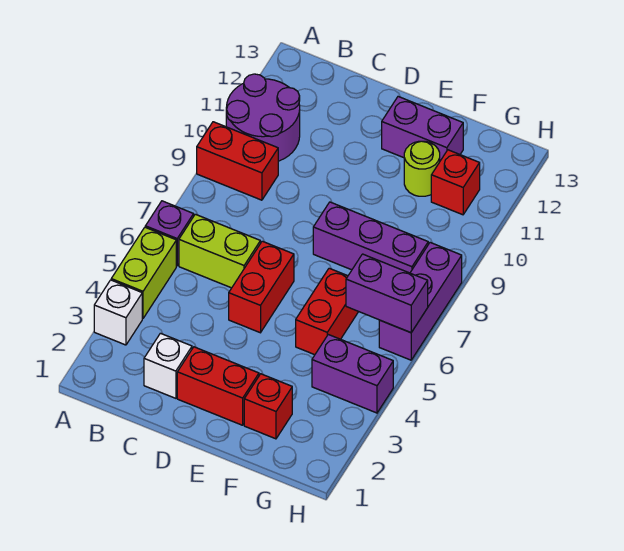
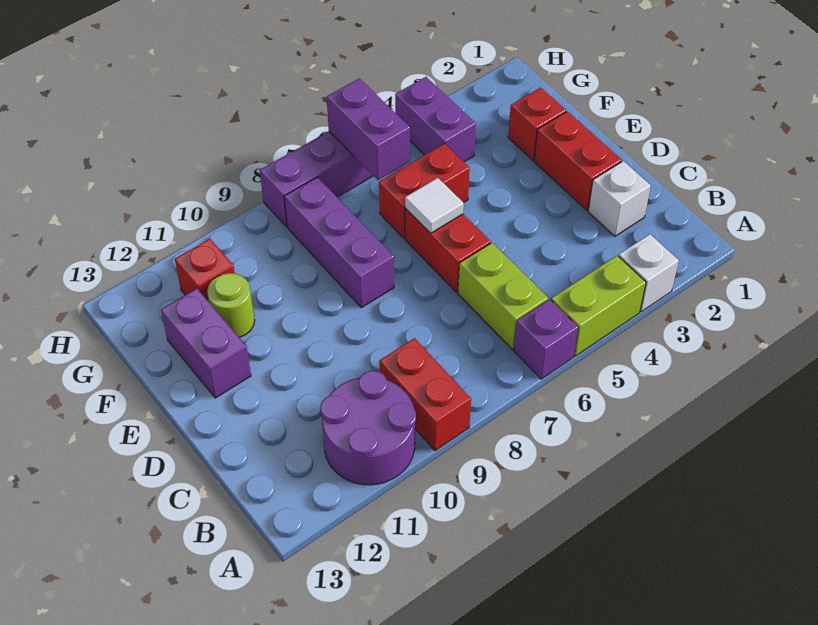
red brick D5:D6 level 1 -> red brick D6:E6 level 1
none -> white tile E6 level 2

